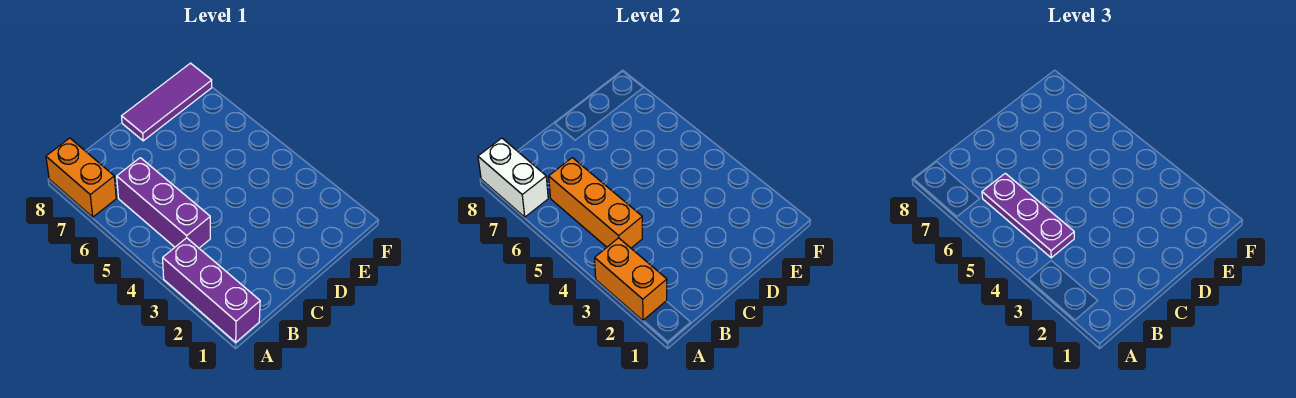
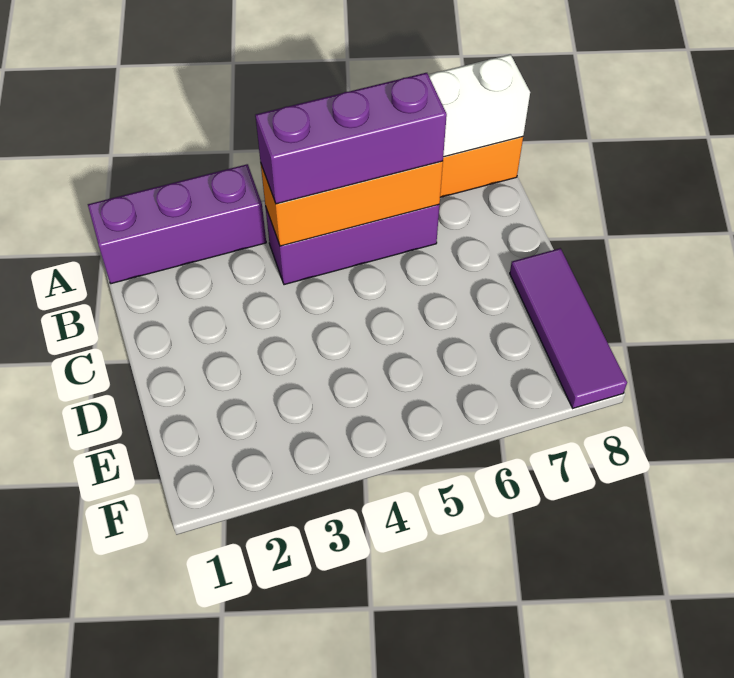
orange brick A2:A3 level 2 -> none
purple plate B4:B6 level 3 -> purple brick B4:B6 level 3

